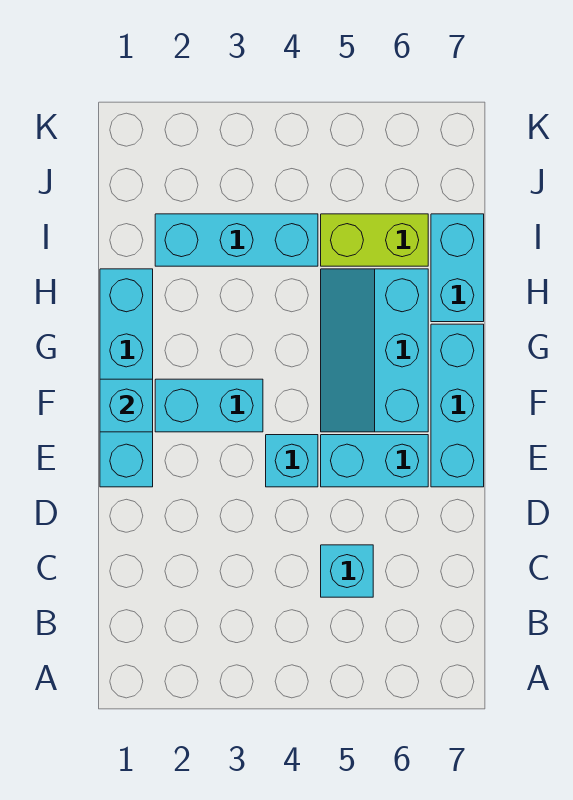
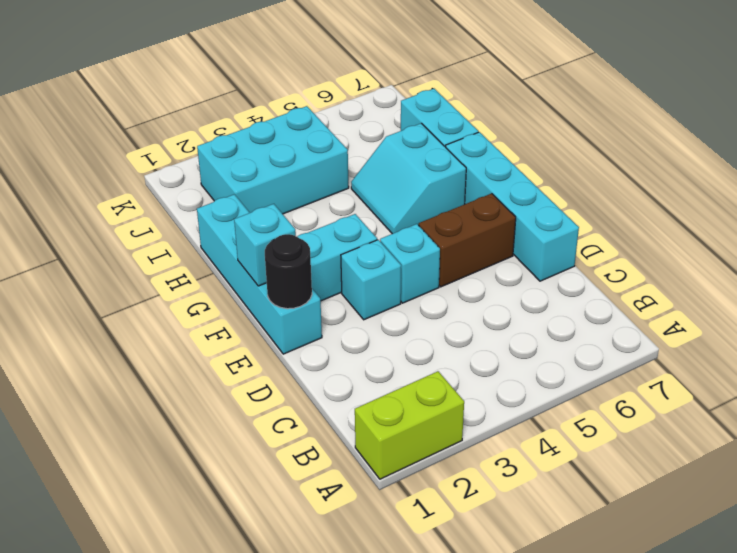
cyan brick C5 level 1 -> cyan brick E3 level 1
none -> black round brick E1 level 2
cyan brick E5:E6 level 1 -> brown brick E5:E6 level 1
cyan brick E7:G7 level 1 -> cyan brick D7:G7 level 1
cyan slope F5:H6 level 1 top 6 -> cyan slope G5:H6 level 1 top 6
cyan brick I2:I4 level 1 -> cyan brick I2:J4 level 1
lime brick I5:I6 level 1 -> lime brick A1:A2 level 1

